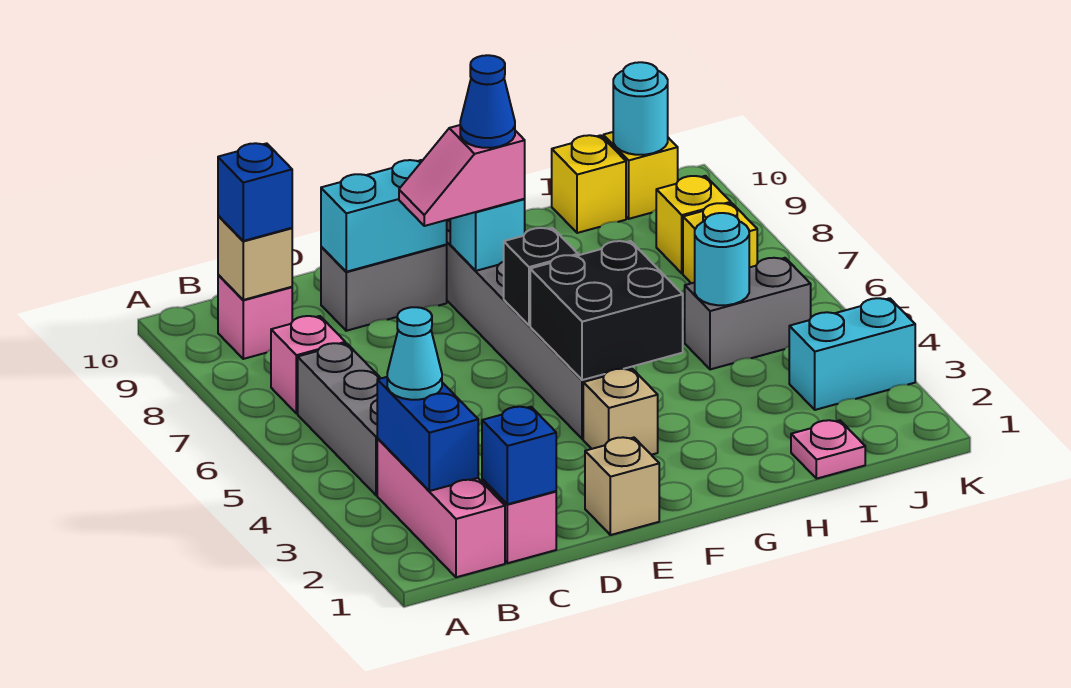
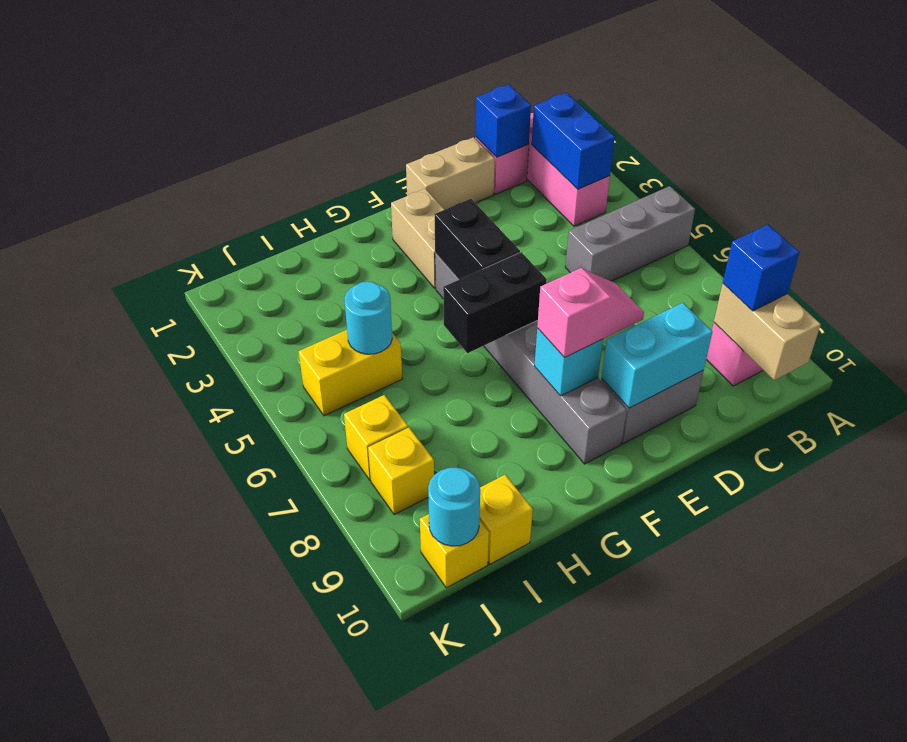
cyan cone B3 level 3 -> none
grey brick B4:B6 level 1 -> grey brick A5:C5 level 1
pink brick B7 level 1 -> none
tan brick B9 level 2 -> tan brick B9:B10 level 2
tan brick E1 level 1 -> tan brick D1:E1 level 1
tan brick F3 level 1 -> tan brick F2:F3 level 1
black brick F4:G5 level 2 -> black brick F4:F5 level 2
black brick F6 level 2 -> black brick F6:G6 level 2
blue cone F8 level 4 -> none
pink plate I1 level 1 -> none
grey brick I5:J5 level 1 -> yellow brick I5:J5 level 1
cyan brick J3:K3 level 1 -> none

